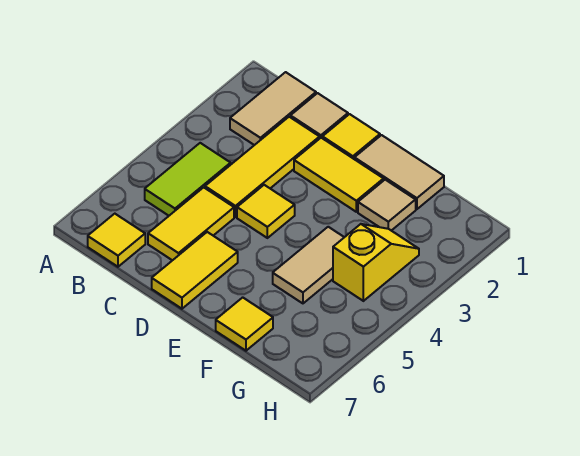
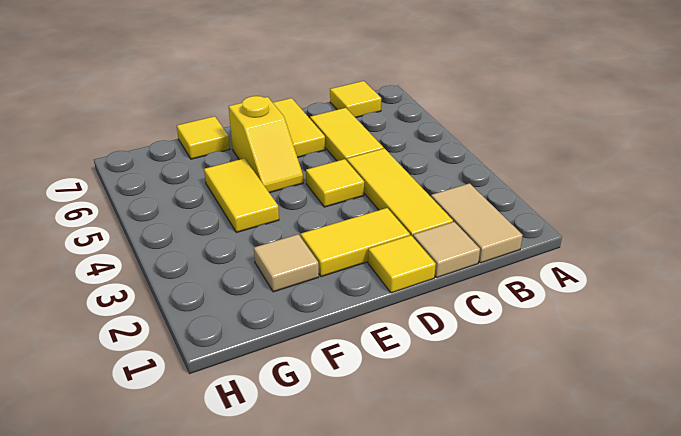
lime tile B4:B5 level 1 -> none
tan tile E1:F1 level 1 -> none
tan tile F4:F5 level 1 -> yellow tile F4:F5 level 1
yellow slope G3:G4 level 1 top 4 -> yellow slope E5:E6 level 1 top 6

